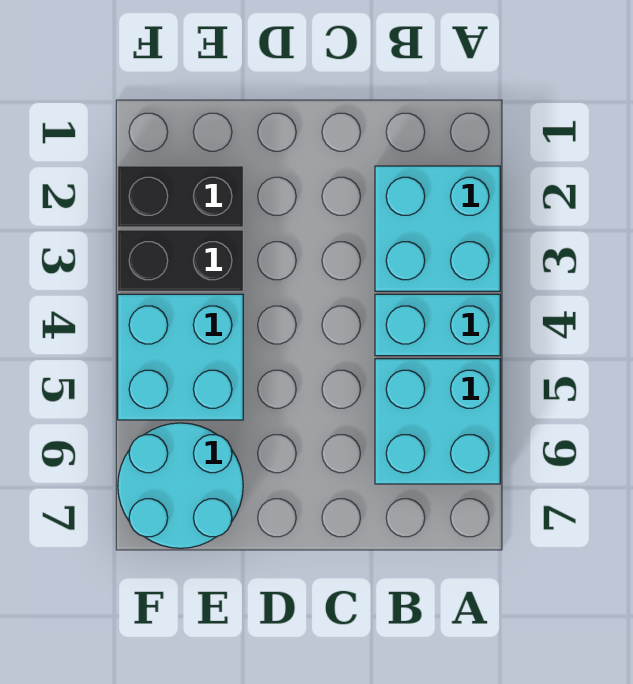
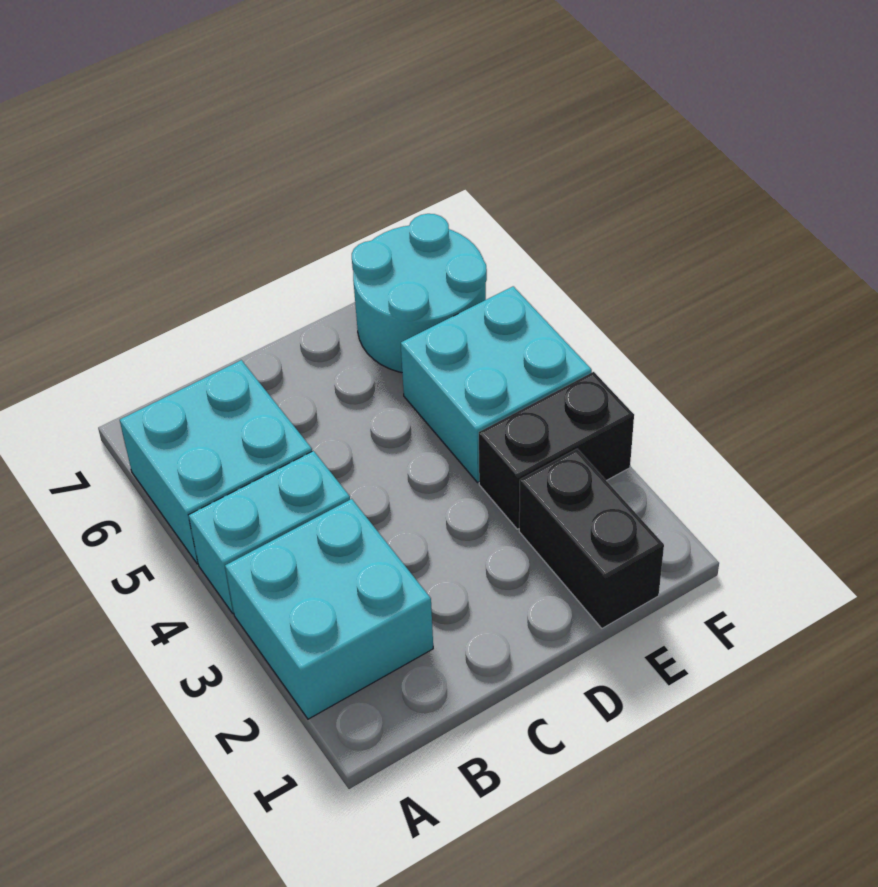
black brick E2:F2 level 1 -> black brick E1:E2 level 1

